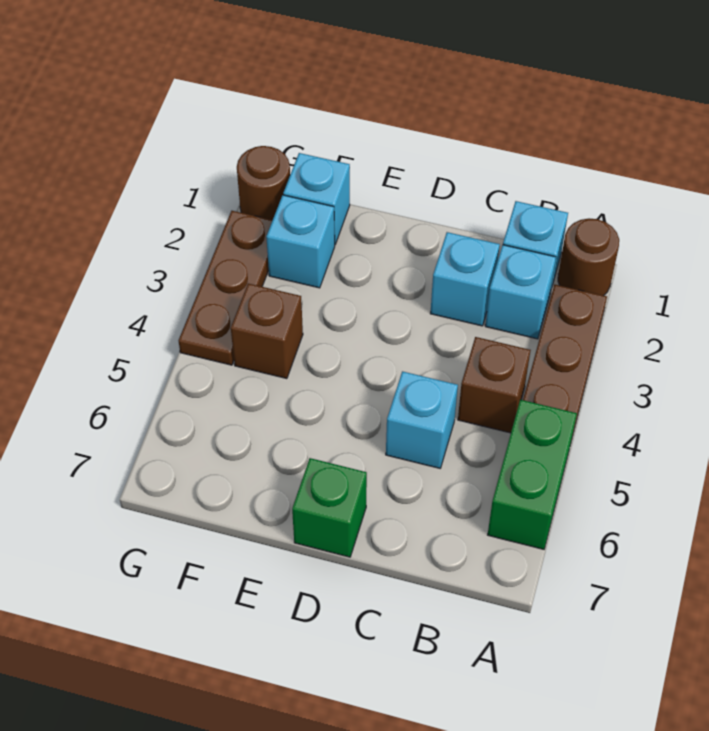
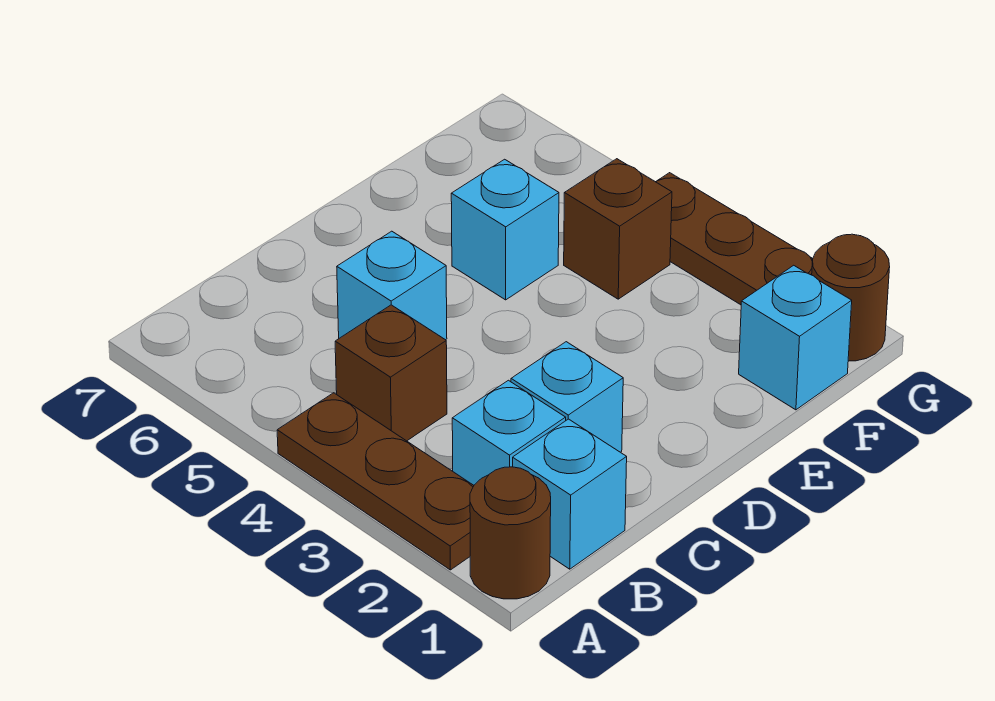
green brick A5:A6 level 1 -> none
green brick D7 level 1 -> none
cyan brick F2 level 1 -> cyan brick E5 level 1

